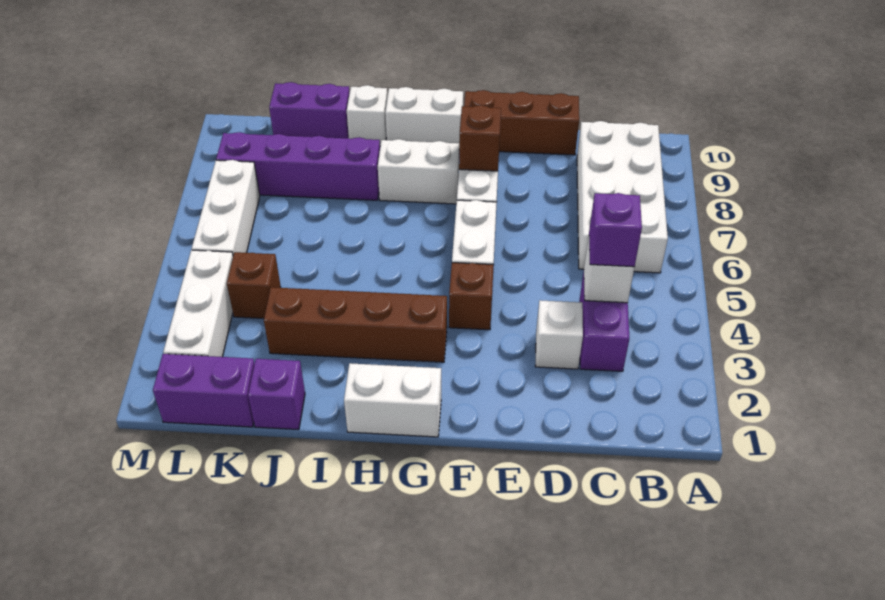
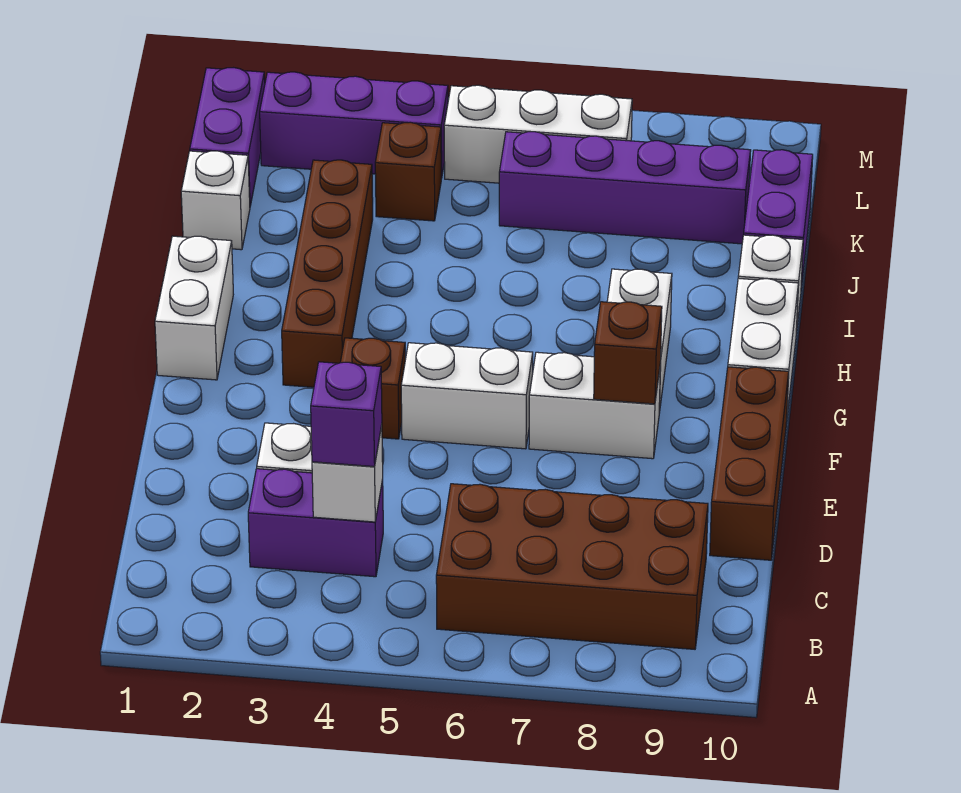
white brick B6:C9 level 1 -> brown brick B6:C9 level 1
purple brick I8:L8 level 1 -> purple brick K6:K9 level 1
purple brick J1 level 1 -> white brick J1 level 1
white brick L2:L4 level 1 -> purple brick L2:L4 level 1

